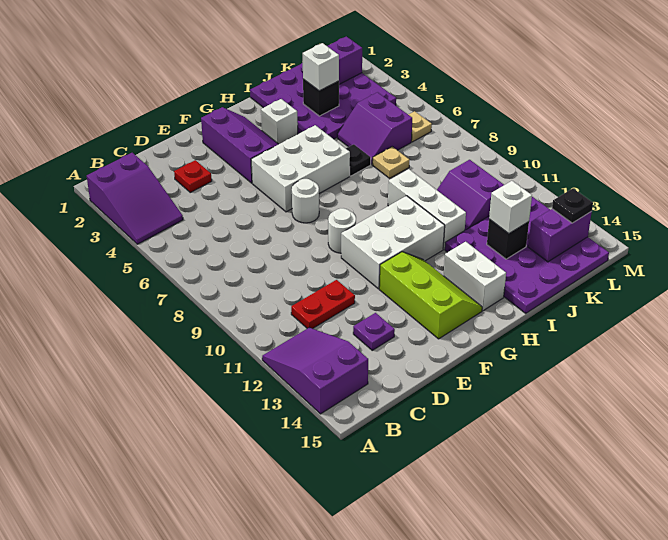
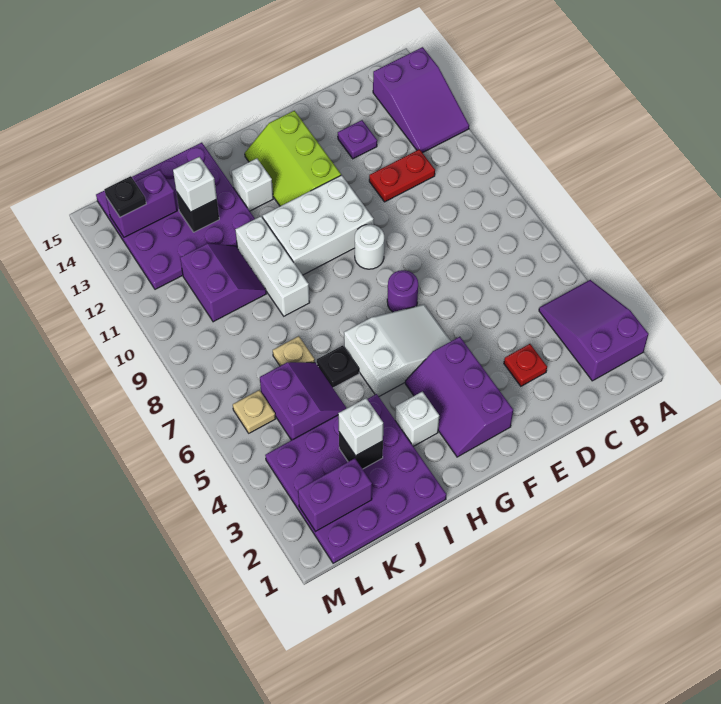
white brick F5:H6 level 1 -> white slope F5:H6 level 1 top H
white round brick F7 level 1 -> purple round brick F7 level 1
white brick H13:H14 level 1 -> white brick H13 level 1

